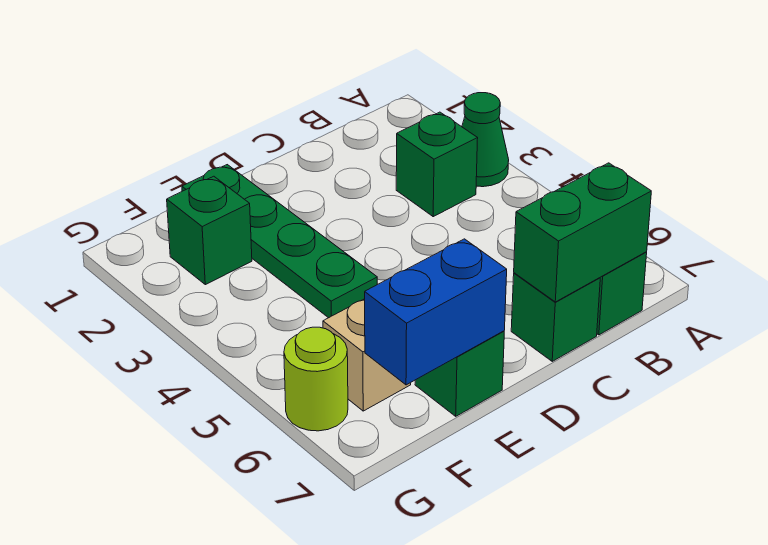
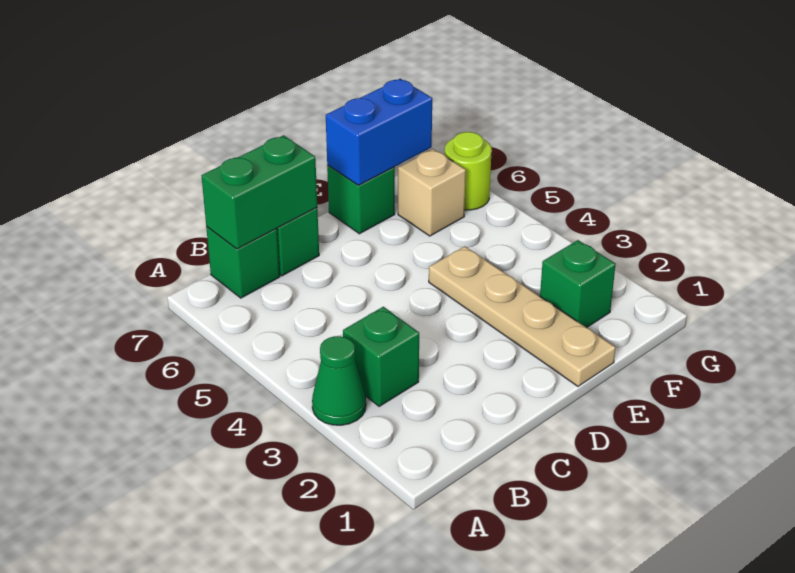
green plate E1:E4 level 1 -> tan plate E1:E4 level 1

